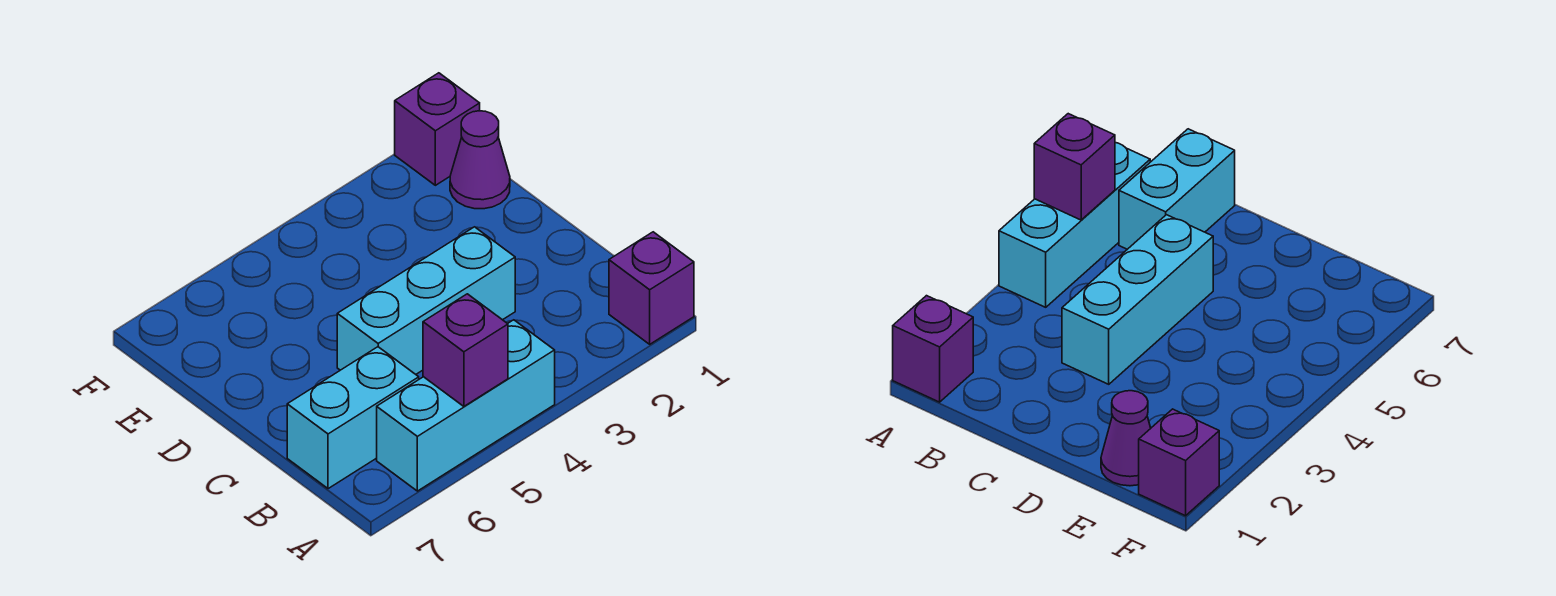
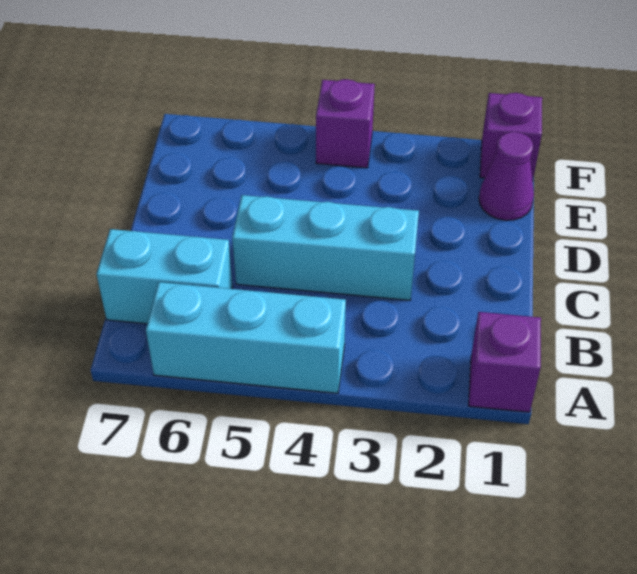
purple brick A5 level 2 -> purple brick F4 level 1

